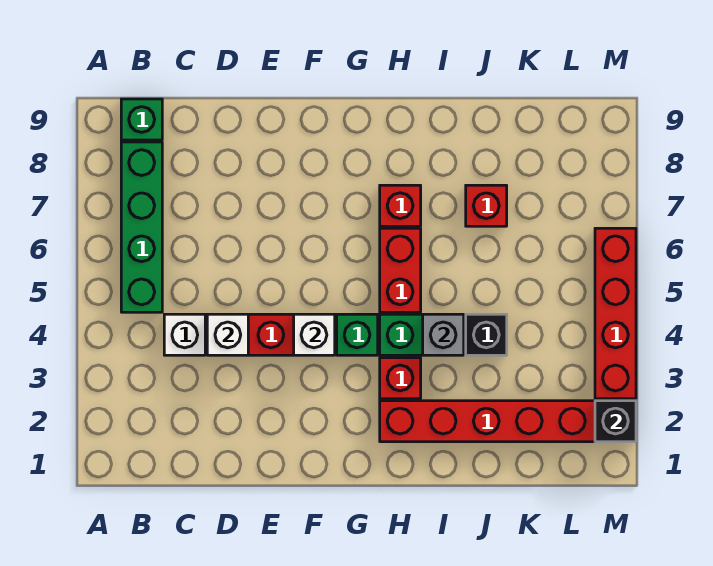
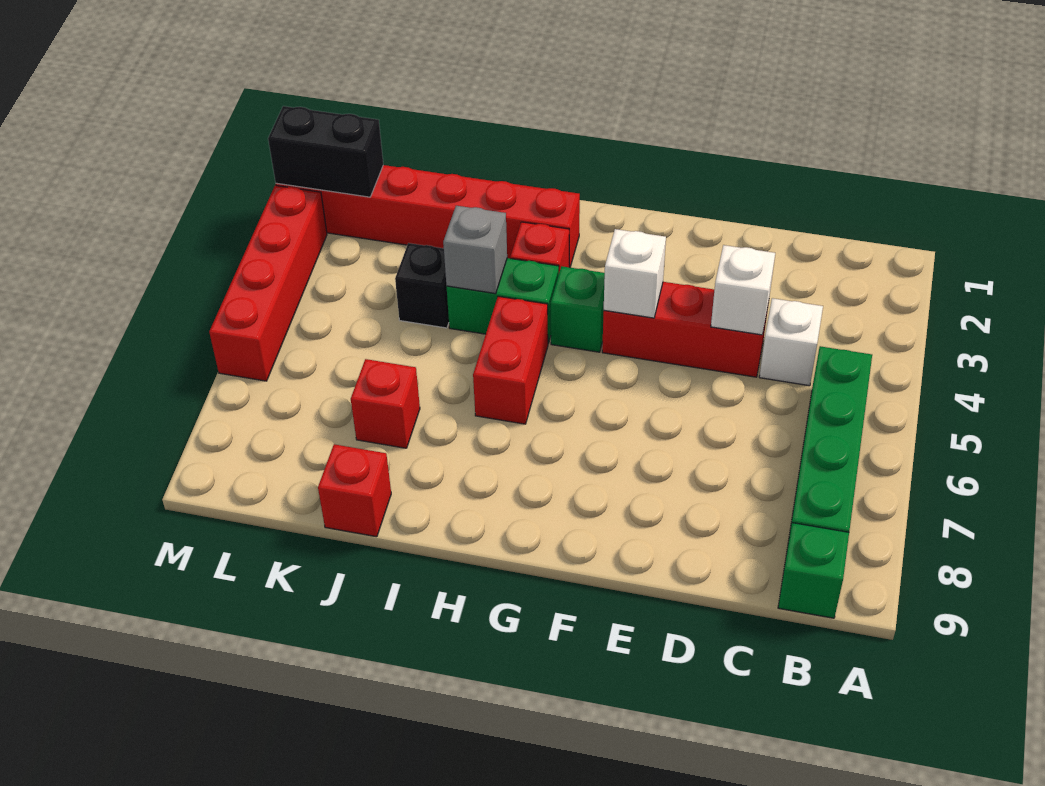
red brick H7 level 1 -> red brick J9 level 1
black brick M2 level 2 -> black brick L2:M2 level 2

